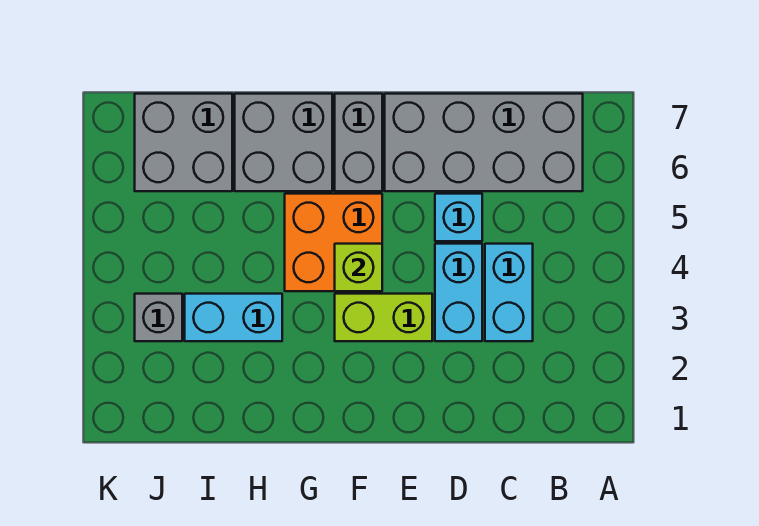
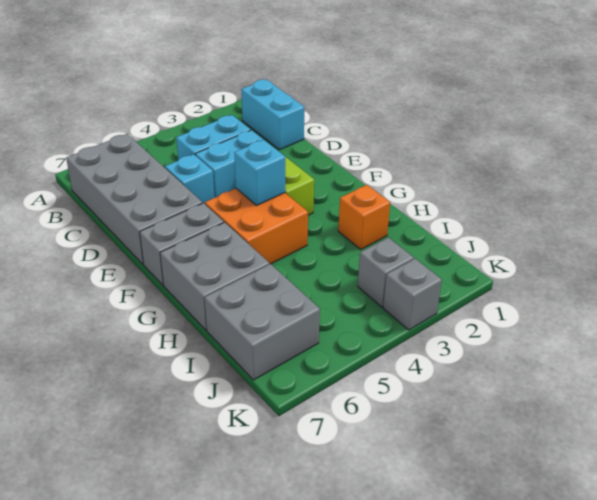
lime brick F4 level 2 -> cyan brick F4 level 2
none -> orange brick H2 level 1
cyan brick H3:I3 level 1 -> cyan brick B1:C1 level 1
none -> grey brick K3 level 1

